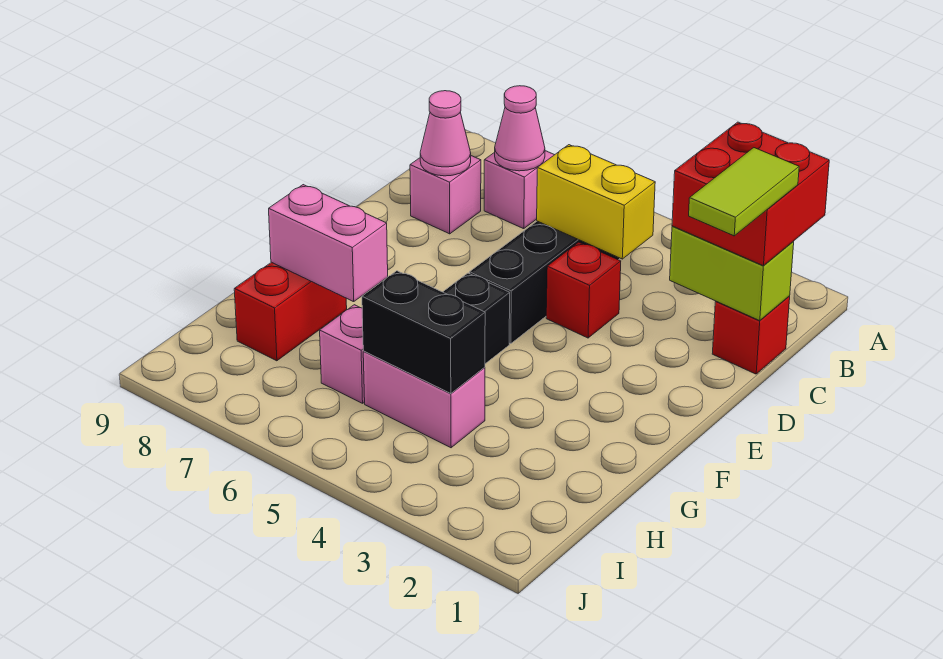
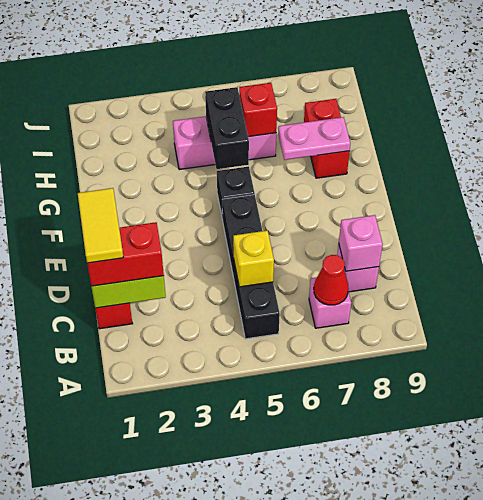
red brick B1:C2 level 3 -> red brick C1:C2 level 3
pink cone B7 level 2 -> red cone B7 level 2
lime tile C1:D1 level 4 -> yellow tile C1:D1 level 4
yellow brick C4:C5 level 2 -> yellow brick C5 level 2
pink cone C8 level 2 -> pink brick C8 level 2
red brick D4 level 1 -> red brick H6 level 2
pink brick G7:G8 level 2 -> pink plate G7:G8 level 2
black brick H4:H5 level 2 -> black brick G5:H5 level 2

